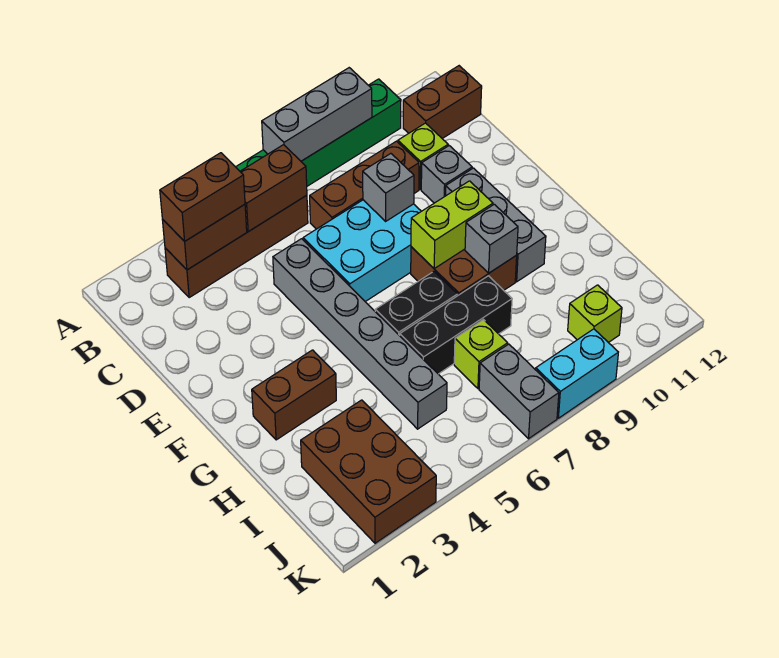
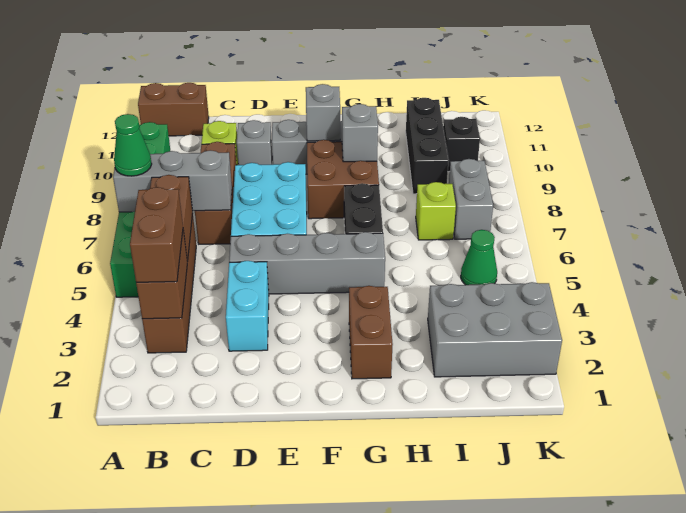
grey brick A7:A9 level 2 -> grey brick A7:C7 level 2
none -> green cone A7 level 3
brown brick B11:B12 level 1 -> brown brick A12:B12 level 1
grey brick D5:I5 level 1 -> grey brick D5:G5 level 1
grey brick D8 level 2 -> grey brick F10 level 2
lime brick F8:F9 level 2 -> none
black brick H6:H8 level 1 -> black brick I9:I11 level 1
brown brick I2:K3 level 1 -> grey brick I2:K3 level 1
none -> green cone J5 level 1
grey brick J7:K7 level 1 -> grey brick J7:J8 level 1
lime brick J10 level 1 -> black brick J10 level 1
cyan brick K8:K9 level 1 -> cyan brick D3:D4 level 1

